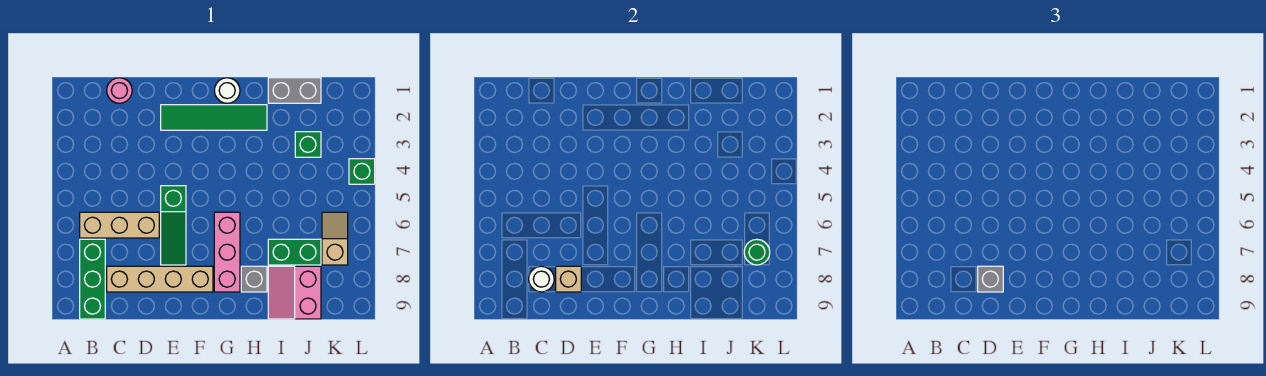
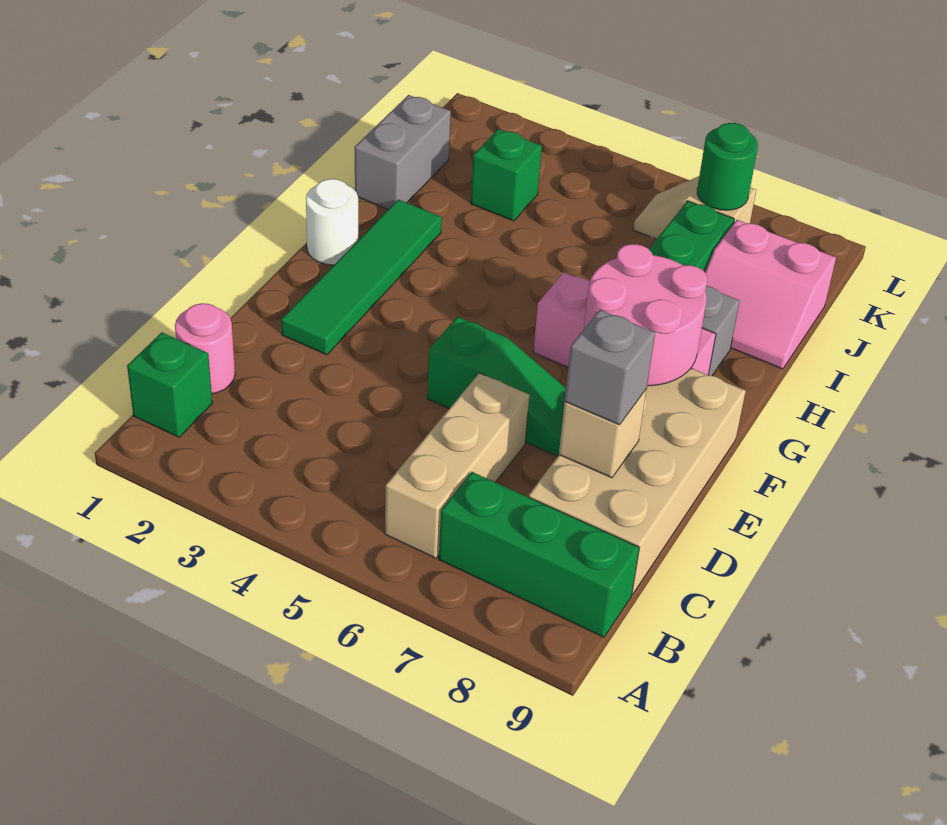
tan brick C8:F8 level 1 -> tan brick C8:F9 level 1
white round brick C8 level 2 -> none
none -> pink round brick F7:G8 level 2
green brick L4 level 1 -> green brick B1 level 1

